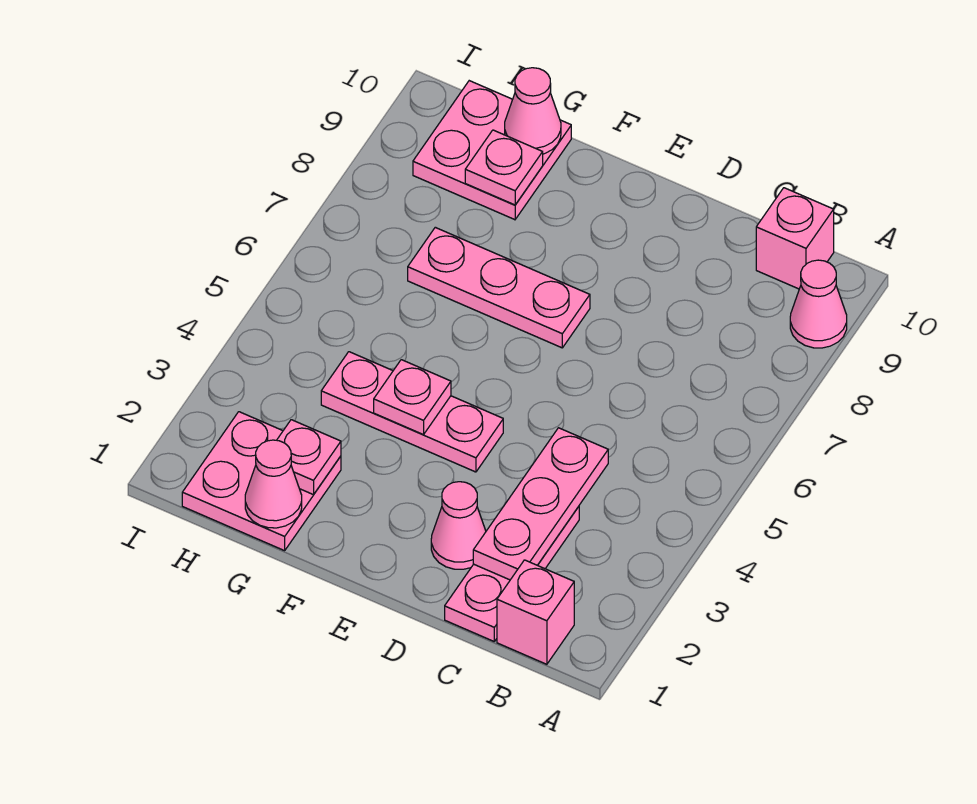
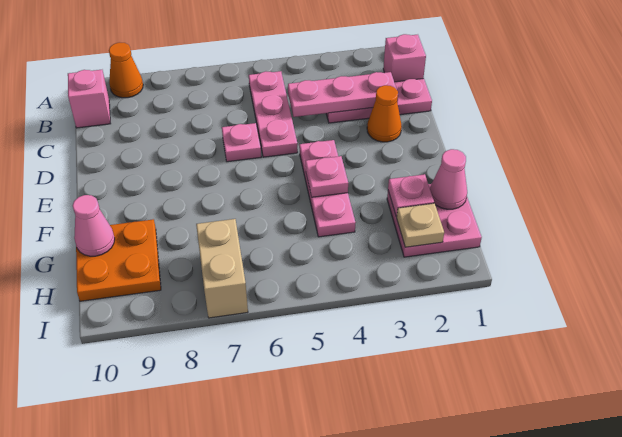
pink cone A9 level 1 -> orange cone A9 level 1
pink cone D2 level 1 -> orange cone D2 level 1
pink plate E7:G7 level 1 -> pink plate B5:D5 level 1
pink plate G9:H10 level 1 -> orange plate G9:H10 level 1
pink plate G9 level 2 -> pink plate D6 level 1
none -> tan plate H2 level 2
none -> tan brick H7:I7 level 1

